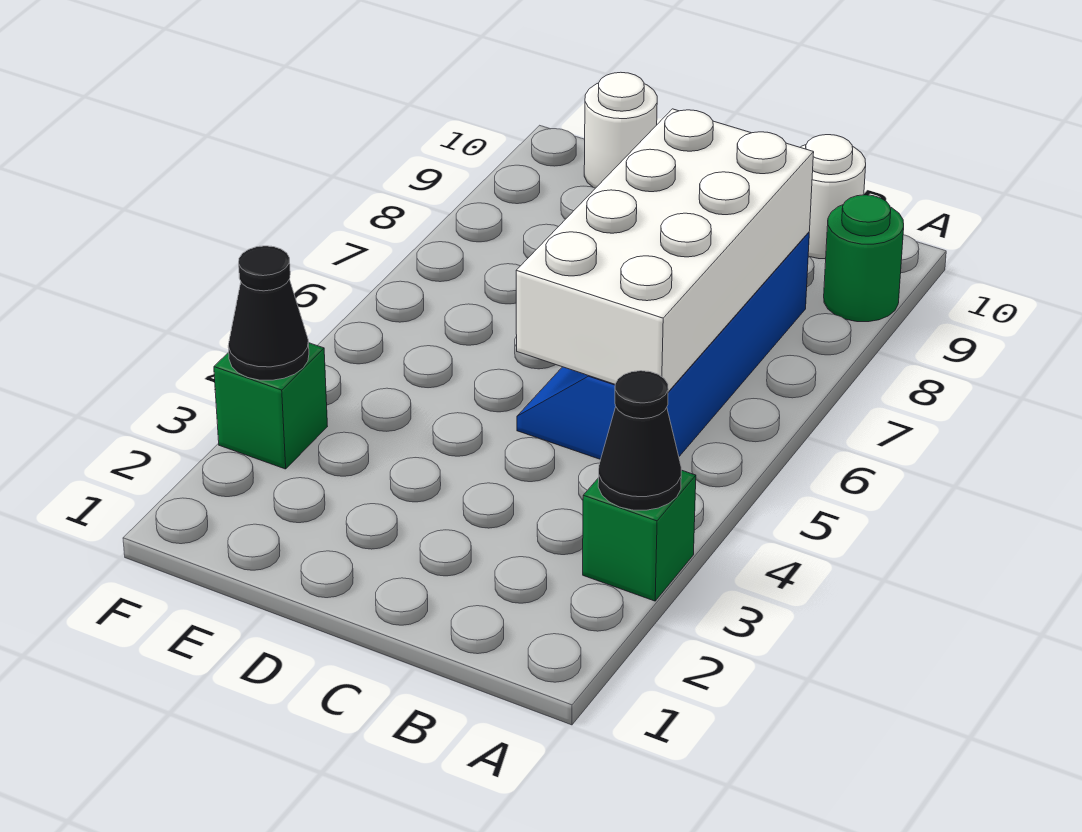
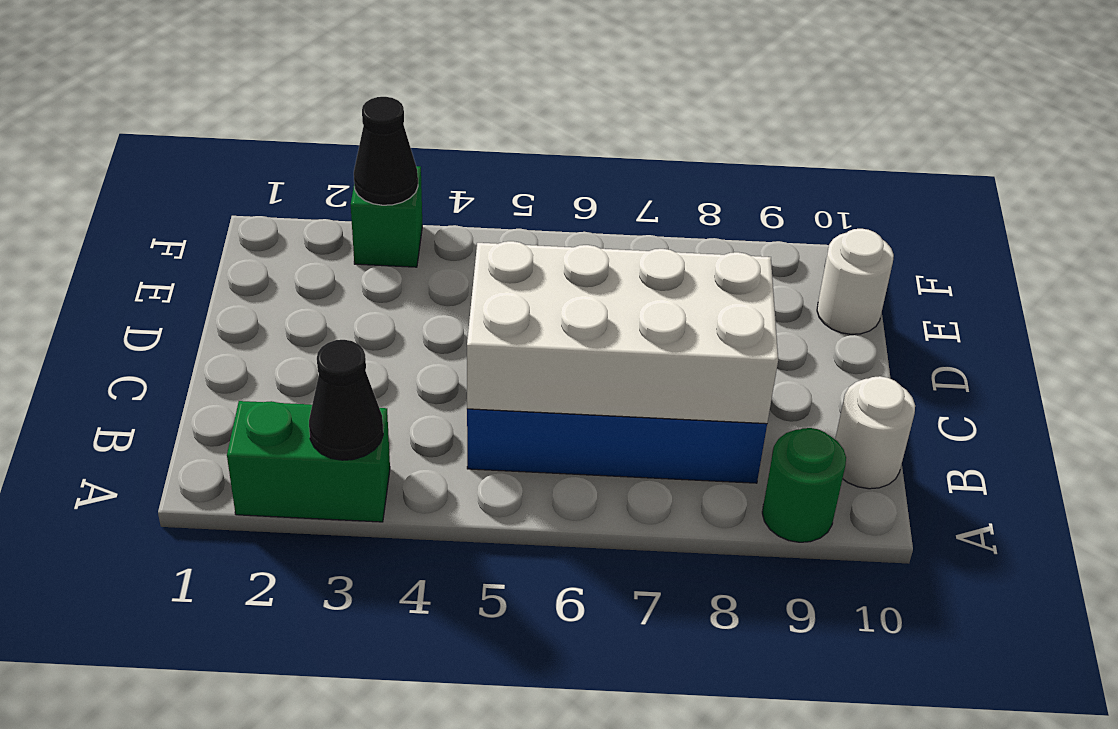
green brick A3 level 1 -> green brick A2:A3 level 1

